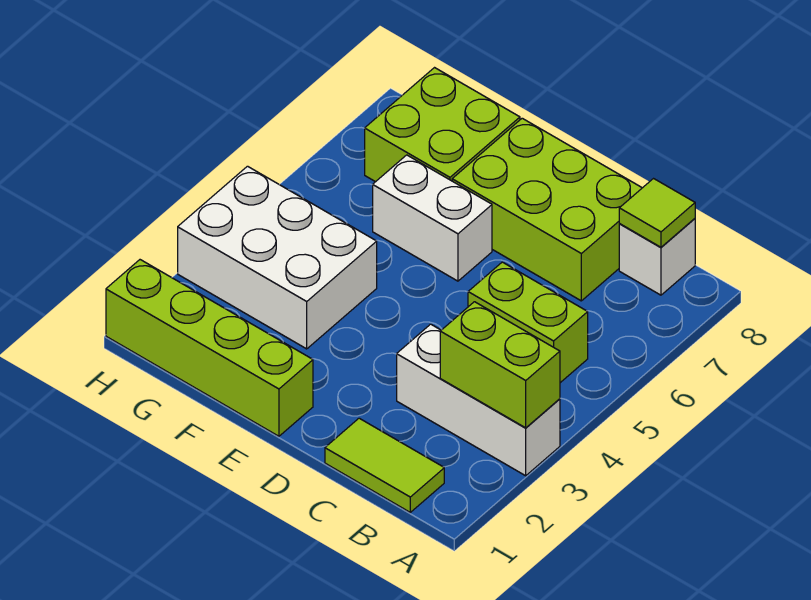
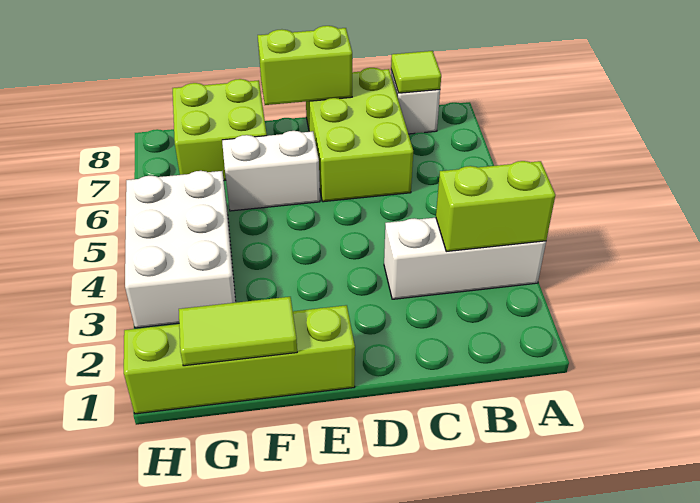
lime tile B1:C1 level 1 -> lime tile F1:G1 level 2
lime brick B5:C5 level 1 -> lime brick D8:E8 level 2
lime brick C7:E8 level 1 -> lime brick C6:D8 level 1
white brick F3:H4 level 1 -> white brick G3:H5 level 1

